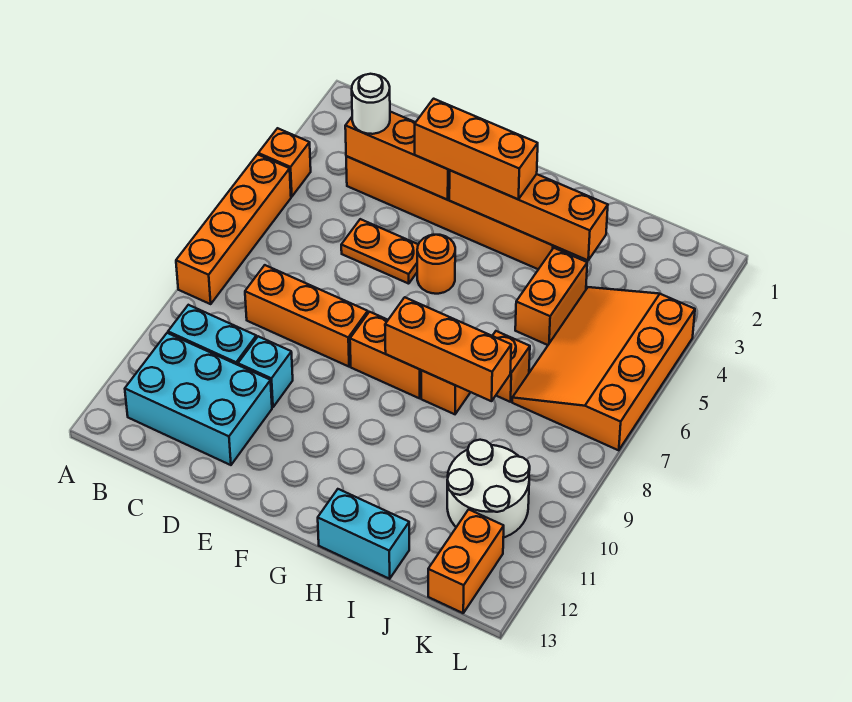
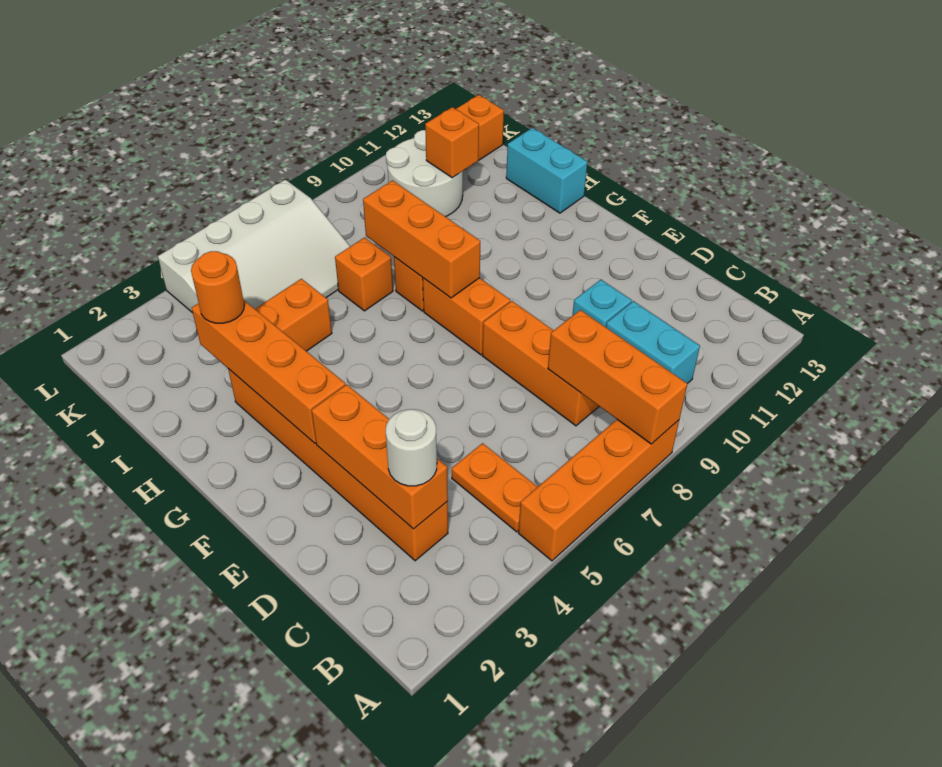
orange brick A4 level 1 -> orange brick J11 level 2
cyan brick B11:D12 level 1 -> none
orange plate D5:E5 level 1 -> orange plate B5:C5 level 1
orange brick E3:G3 level 3 -> orange brick A8:C8 level 2
orange round brick F5 level 1 -> orange round brick I3 level 3
orange slope J4:L7 level 1 top L -> white slope J4:L7 level 1 top L

